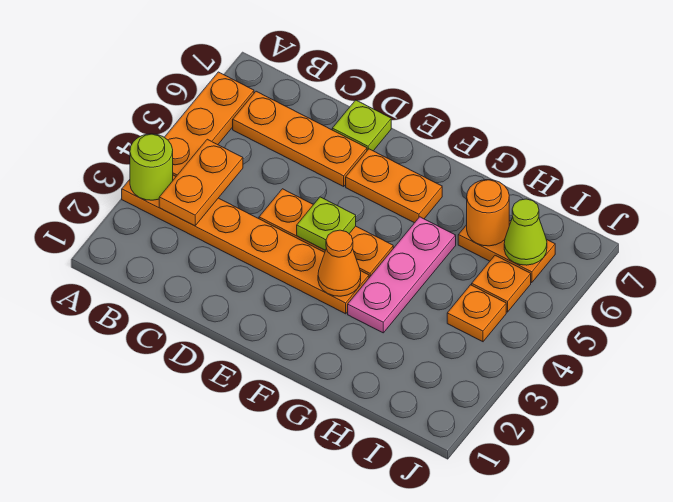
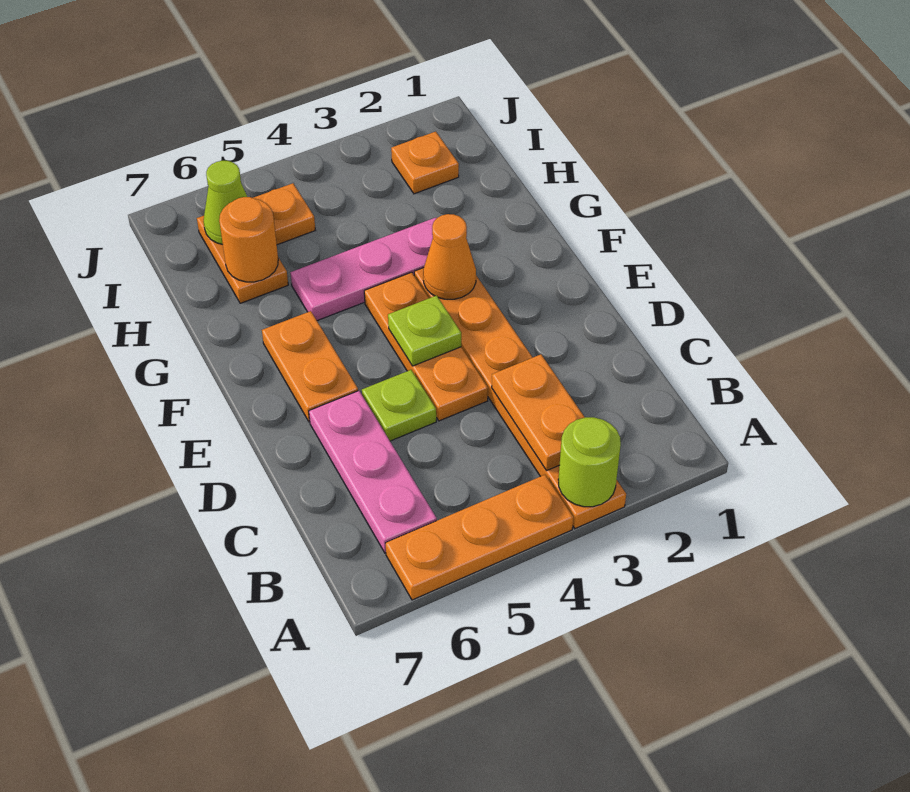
orange plate B3:B4 level 2 -> orange plate B3:C3 level 2
orange plate B6:D6 level 1 -> pink plate B6:D6 level 1
lime plate D7 level 1 -> lime plate D5 level 1
orange plate I4 level 1 -> orange plate I2 level 1

